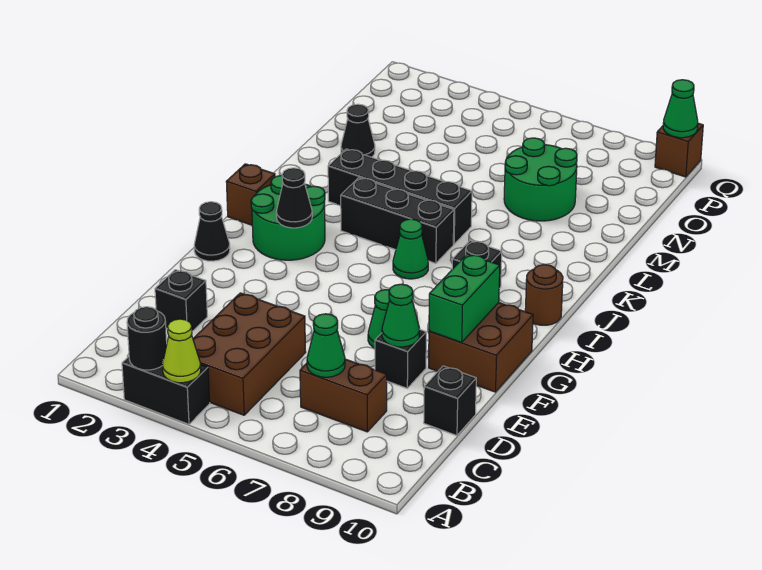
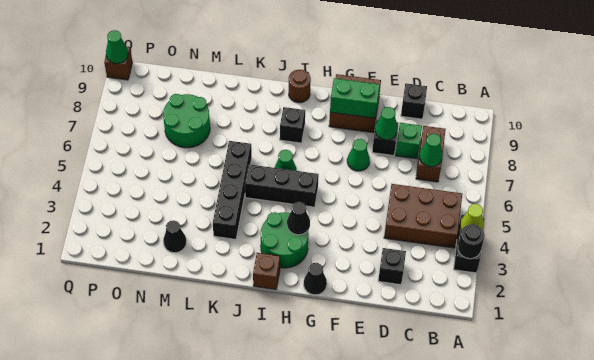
none -> green brick D8 level 1
black brick J4:J6 level 1 -> black brick H5:J5 level 1

